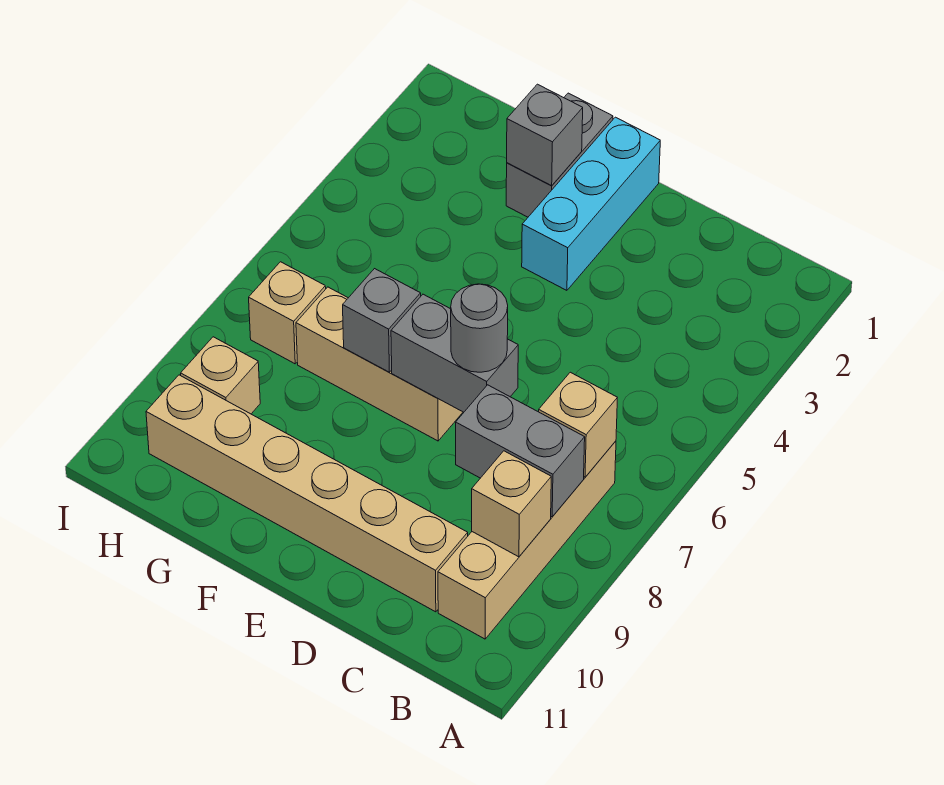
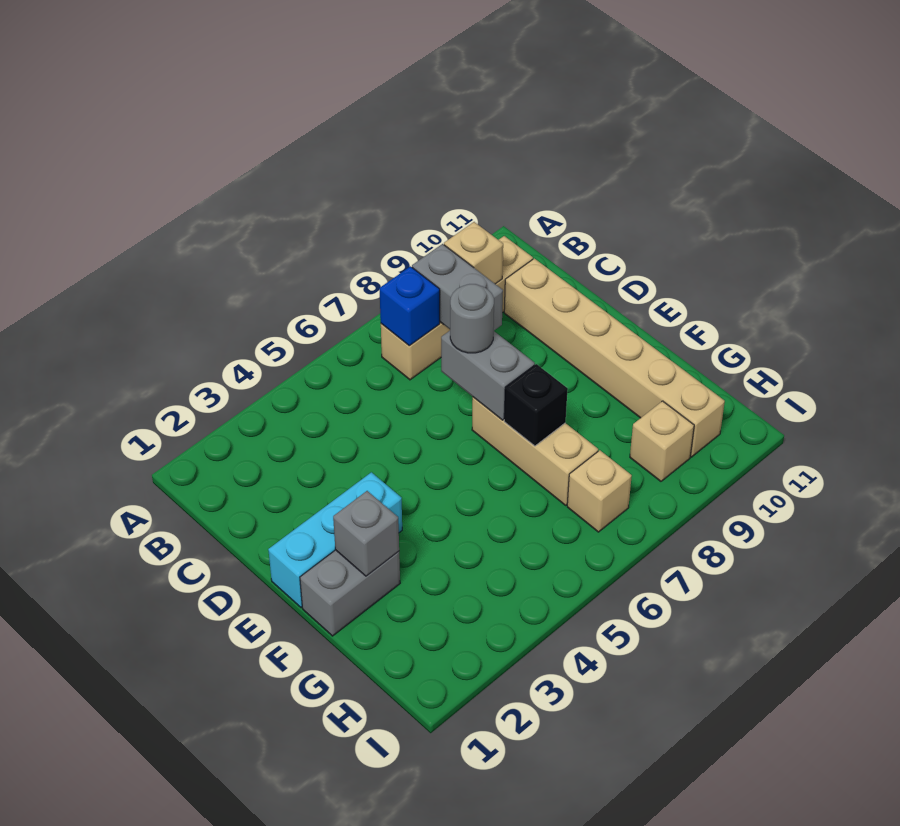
tan brick B7 level 2 -> blue brick B7 level 2
grey brick F7 level 2 -> black brick F7 level 2

